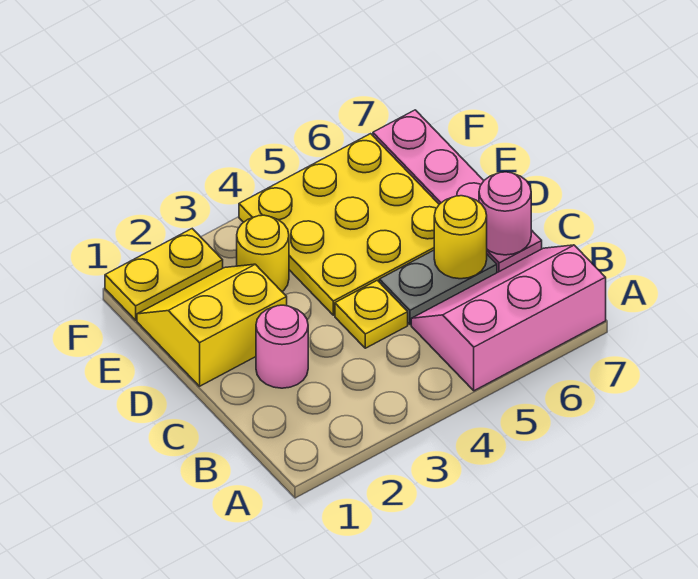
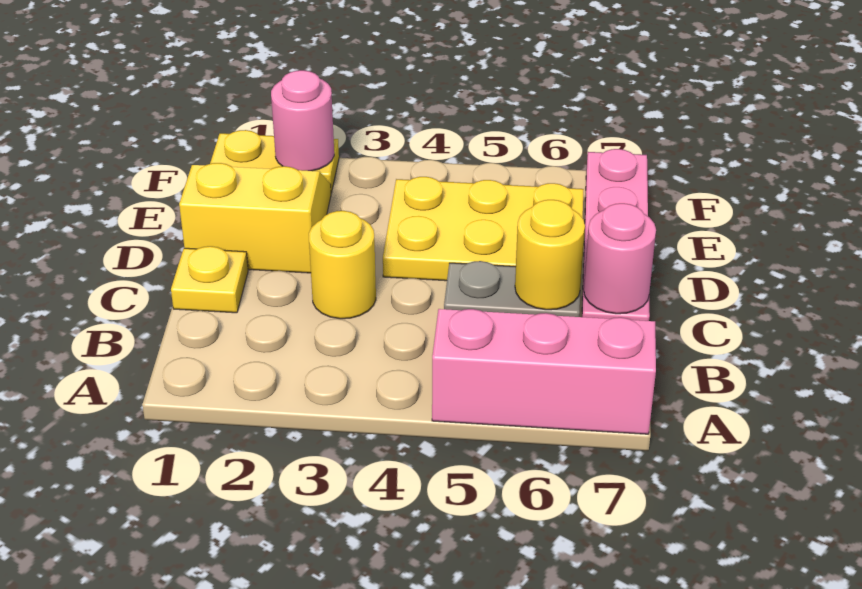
pink round brick C2 level 1 -> pink round brick F2 level 2
yellow plate C4 level 1 -> yellow plate C1 level 1
yellow plate D4:F6 level 1 -> yellow plate D4:E6 level 1
yellow round brick E3 level 1 -> yellow round brick C3 level 1

